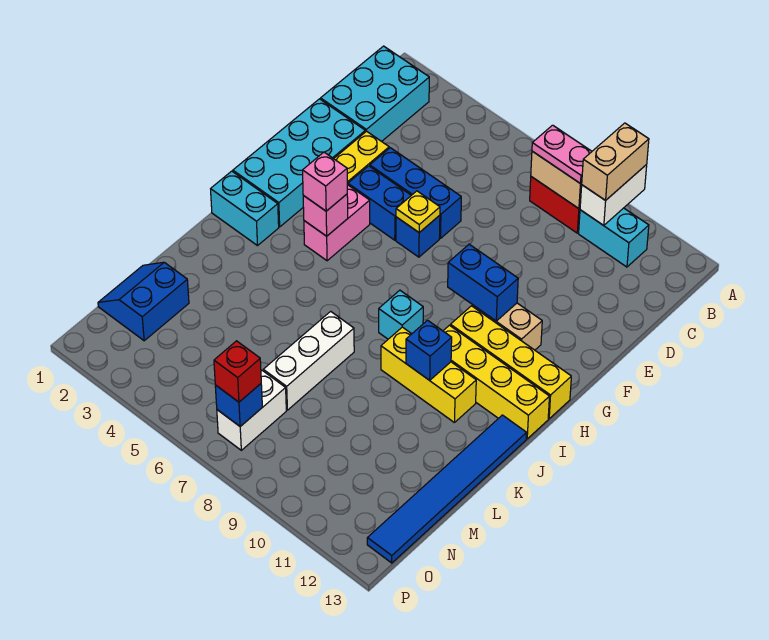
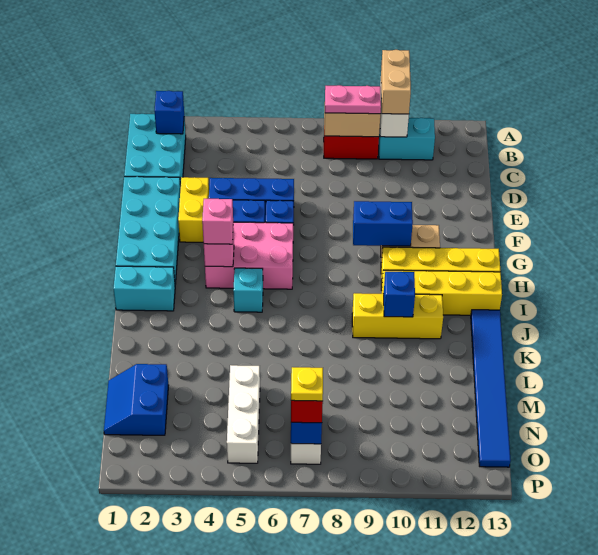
none -> blue brick B2 level 2
yellow plate F6 level 2 -> yellow plate O7 level 4
pink brick G4:H4 level 1 -> pink brick G4:H6 level 1
cyan brick I8 level 1 -> cyan brick I5 level 1
white brick K7:M7 level 1 -> white brick M5:O5 level 1

